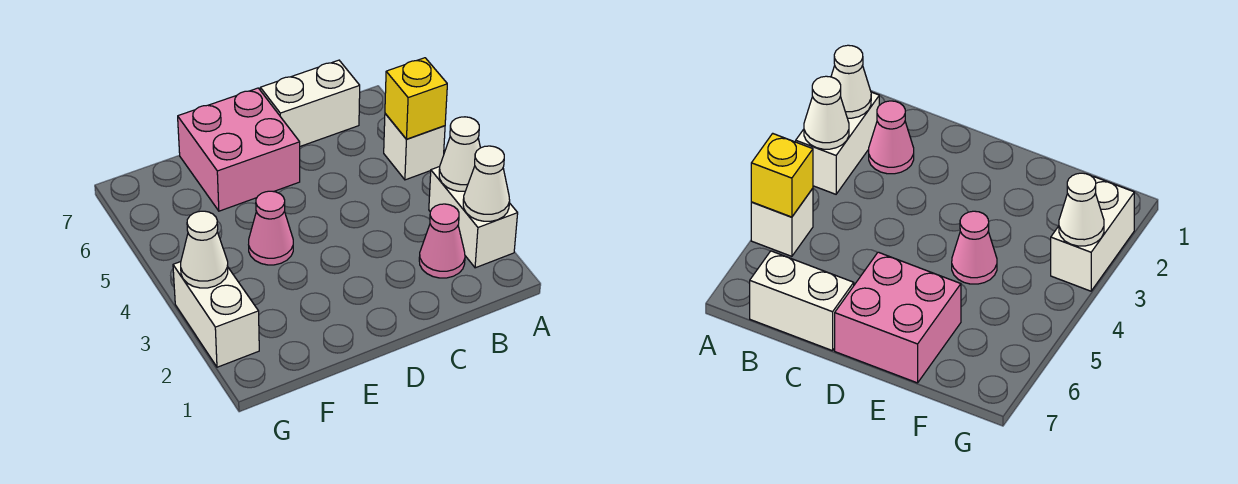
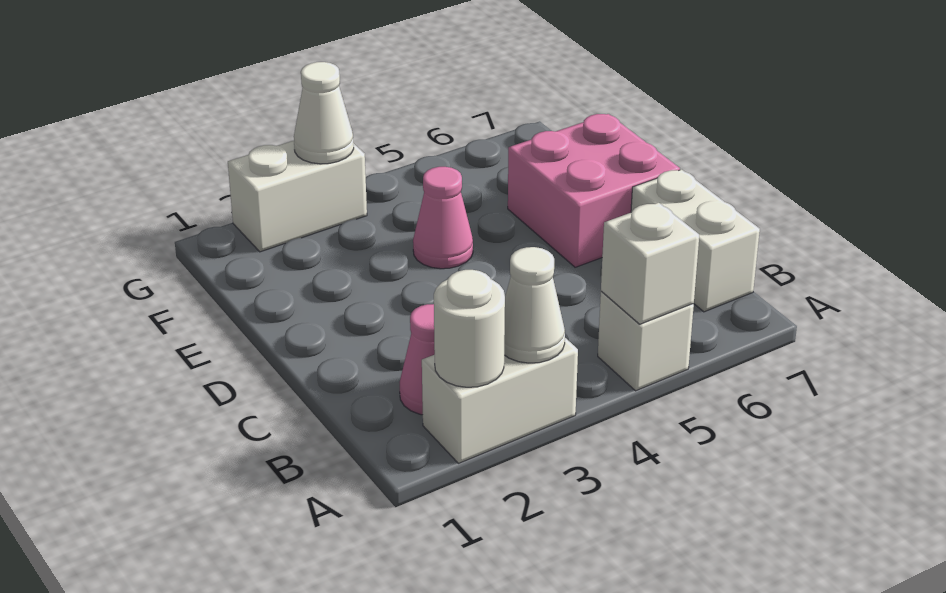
white cone A2 level 2 -> white round brick A2 level 2
yellow brick A5 level 2 -> white brick A5 level 2

